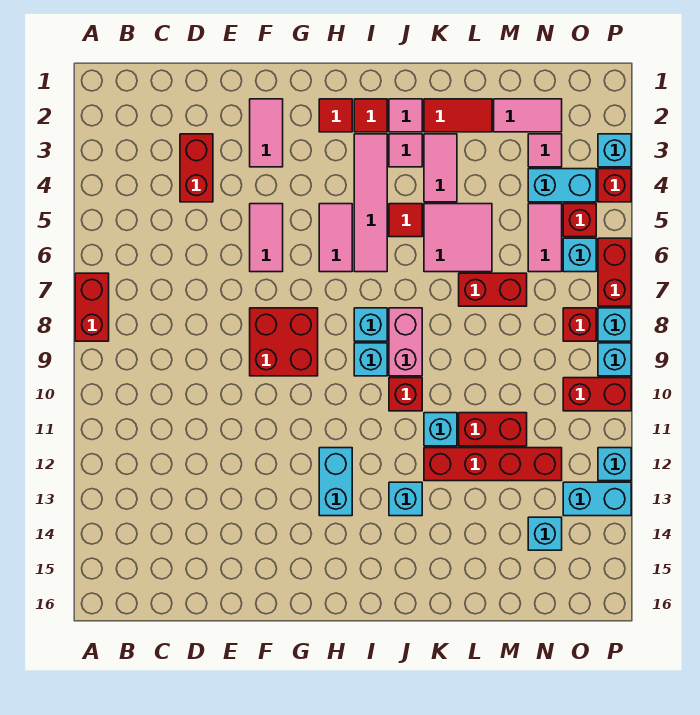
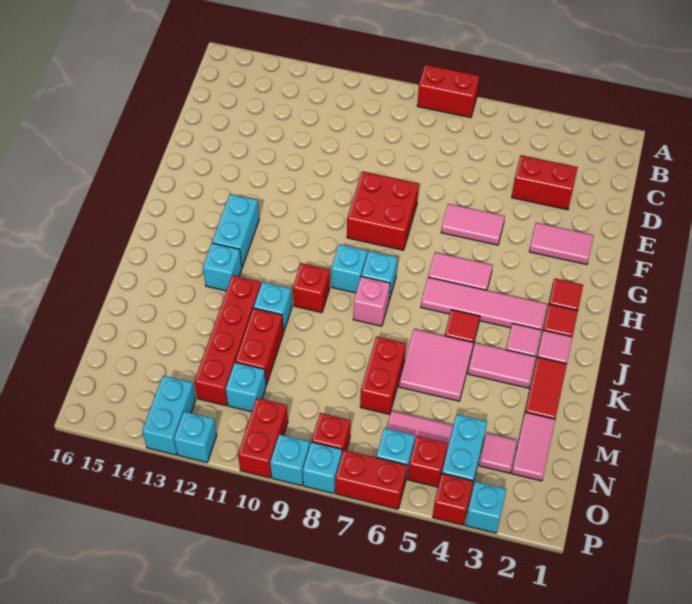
cyan brick H12:H13 level 1 -> cyan brick H13:I13 level 1
pink brick J8:J9 level 1 -> pink brick J8 level 1
cyan brick N14 level 1 -> cyan brick N11 level 1

